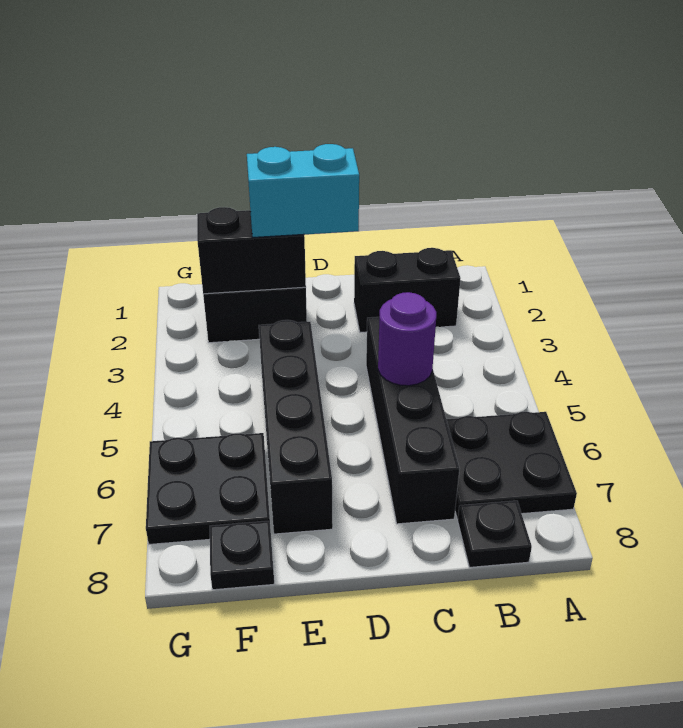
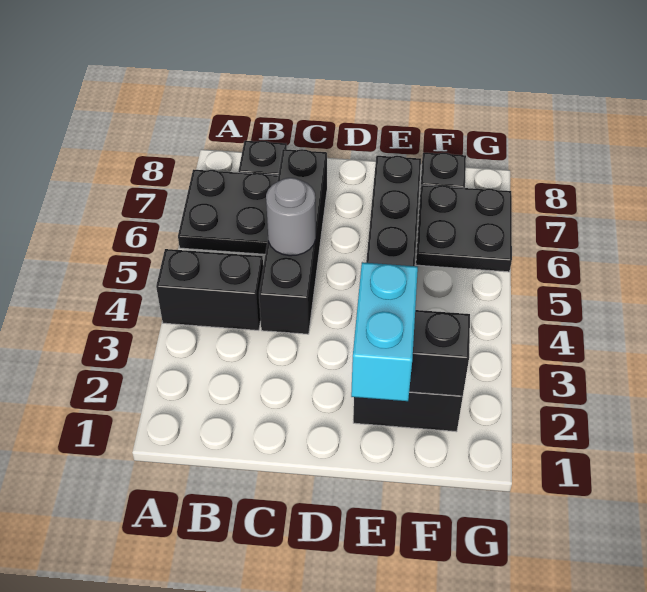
black brick B2:C2 level 1 -> black brick A4:B4 level 1
purple round brick C5 level 2 -> grey round brick C5 level 2
cyan brick D2:E2 level 3 -> cyan brick E1:E2 level 3

